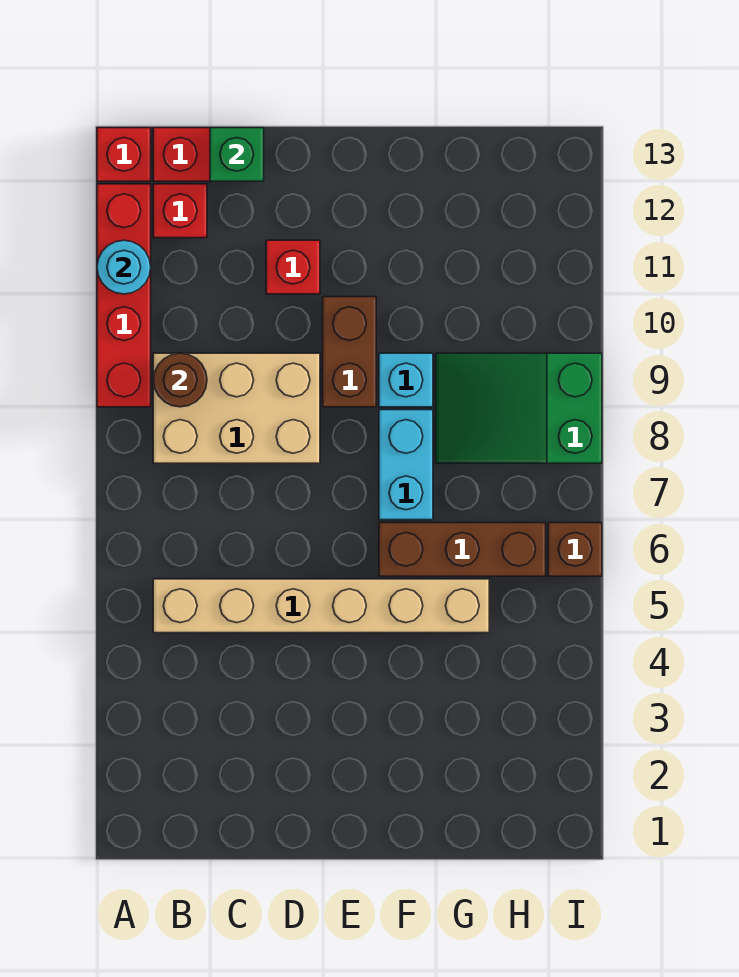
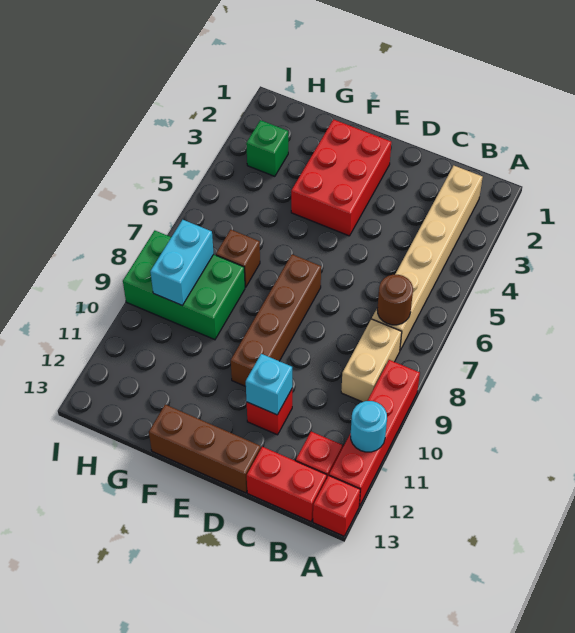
tan brick B5:G5 level 1 -> tan brick B2:B7 level 1
tan brick B8:D9 level 1 -> tan brick B8:B9 level 1
brown round brick B9 level 2 -> brown round brick B7 level 2
green brick C13 level 2 -> green brick H3 level 1
none -> red brick E2:F4 level 1
brown brick E9:E10 level 1 -> brown brick E7:E10 level 1
brown brick F6:H6 level 1 -> brown brick D13:F13 level 1
cyan brick F7:F8 level 1 -> cyan brick H8:H9 level 2
cyan brick F9 level 1 -> cyan brick D11 level 2
green slope G8:I9 level 1 top I -> green brick G8:I9 level 1
brown brick I6 level 1 -> brown brick G7 level 1

